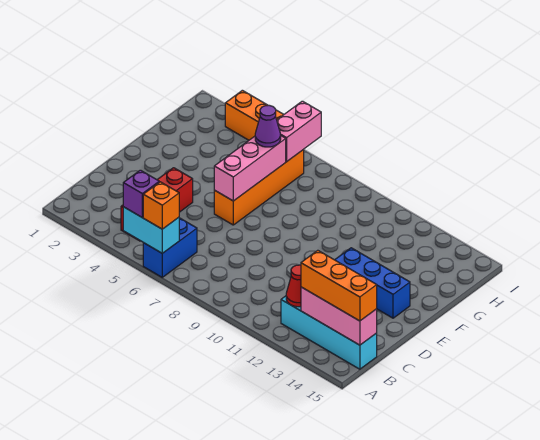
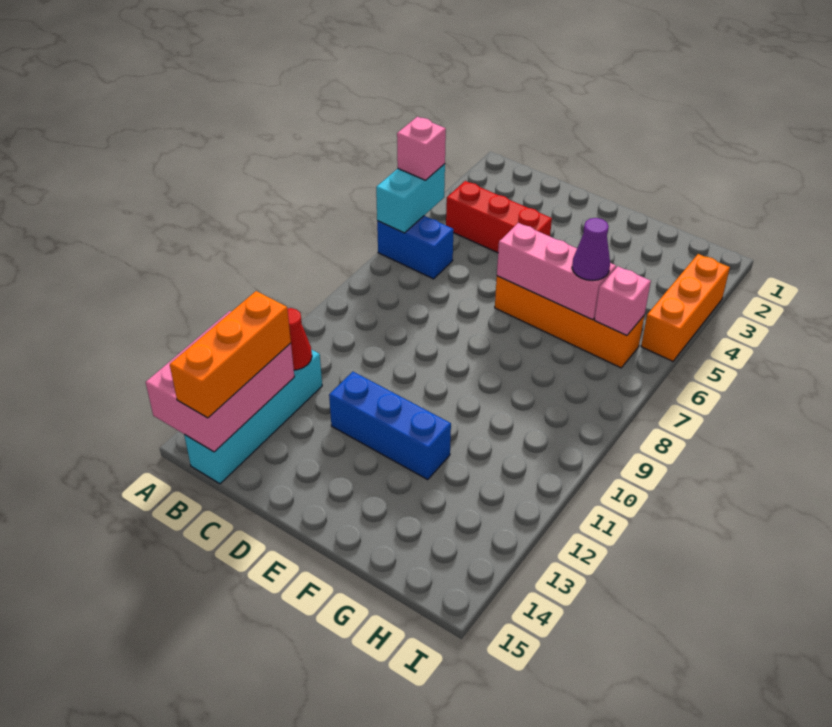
purple brick A5 level 3 -> pink brick A5 level 3
orange brick A6 level 3 -> none
pink brick B13:B15 level 2 -> pink brick A13:B15 level 2
blue brick E12:E14 level 1 -> blue brick D12:F12 level 1
pink brick H6:I6 level 2 -> pink brick H6 level 2

